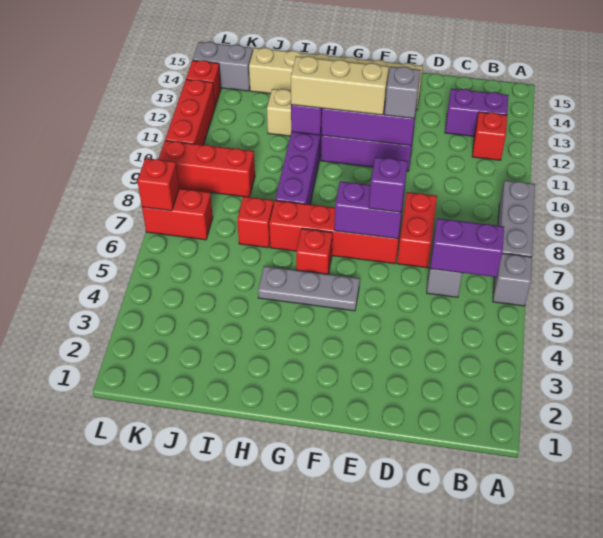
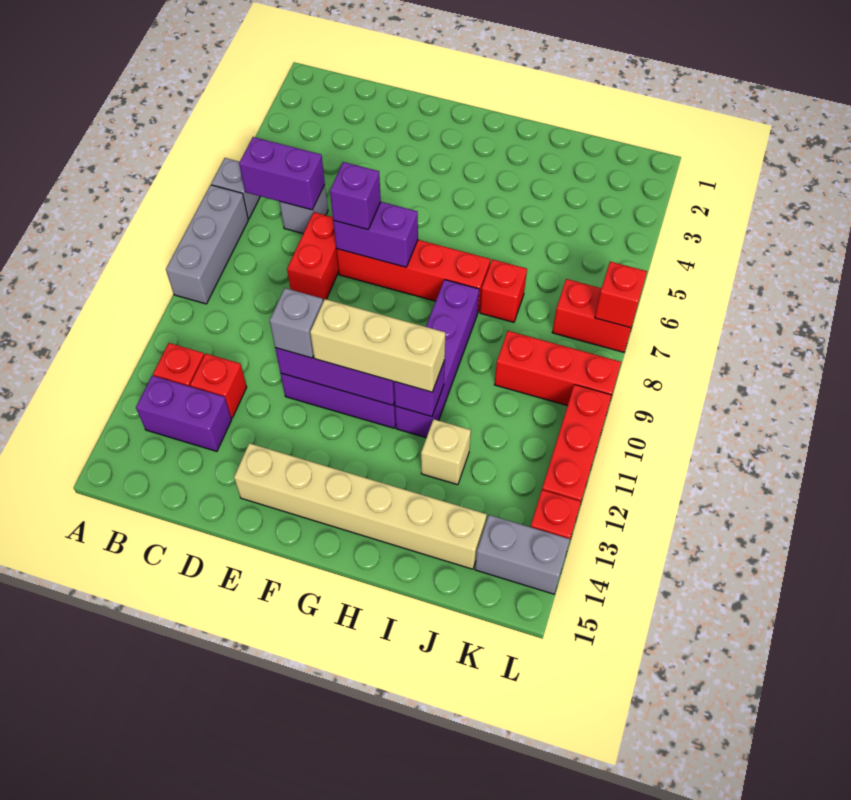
grey plate F5:H5 level 1 -> none
red brick G6 level 1 -> red brick C12 level 1

